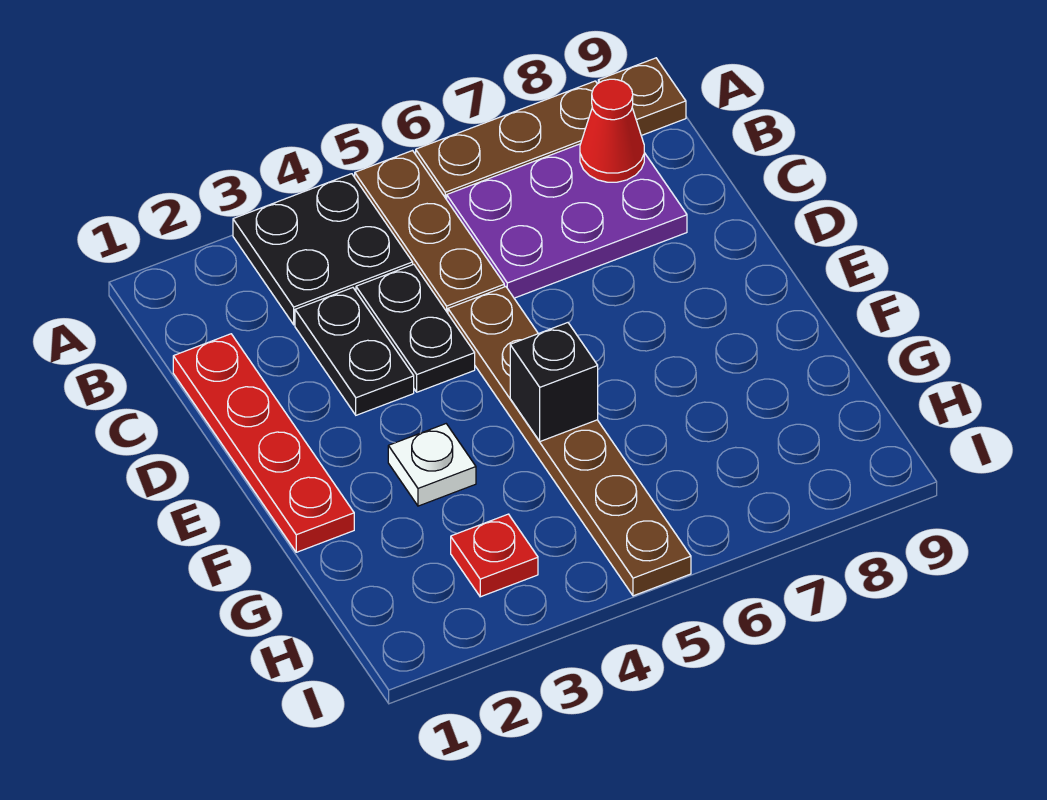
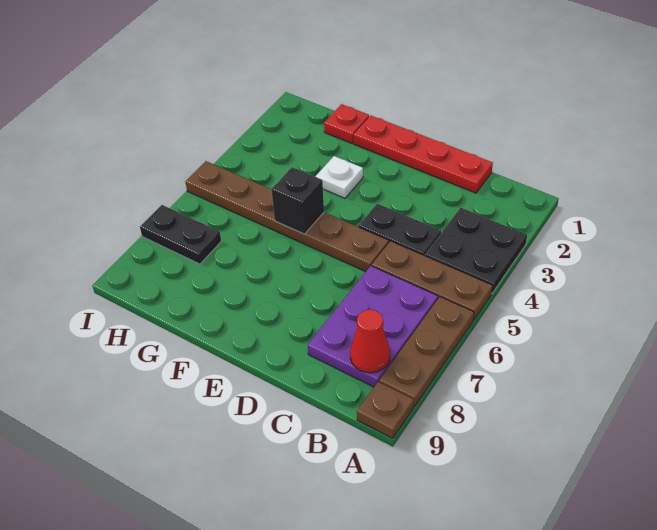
black plate C3:D3 level 1 -> black plate H7:I7 level 1
red plate H3 level 1 -> red plate G1 level 1

